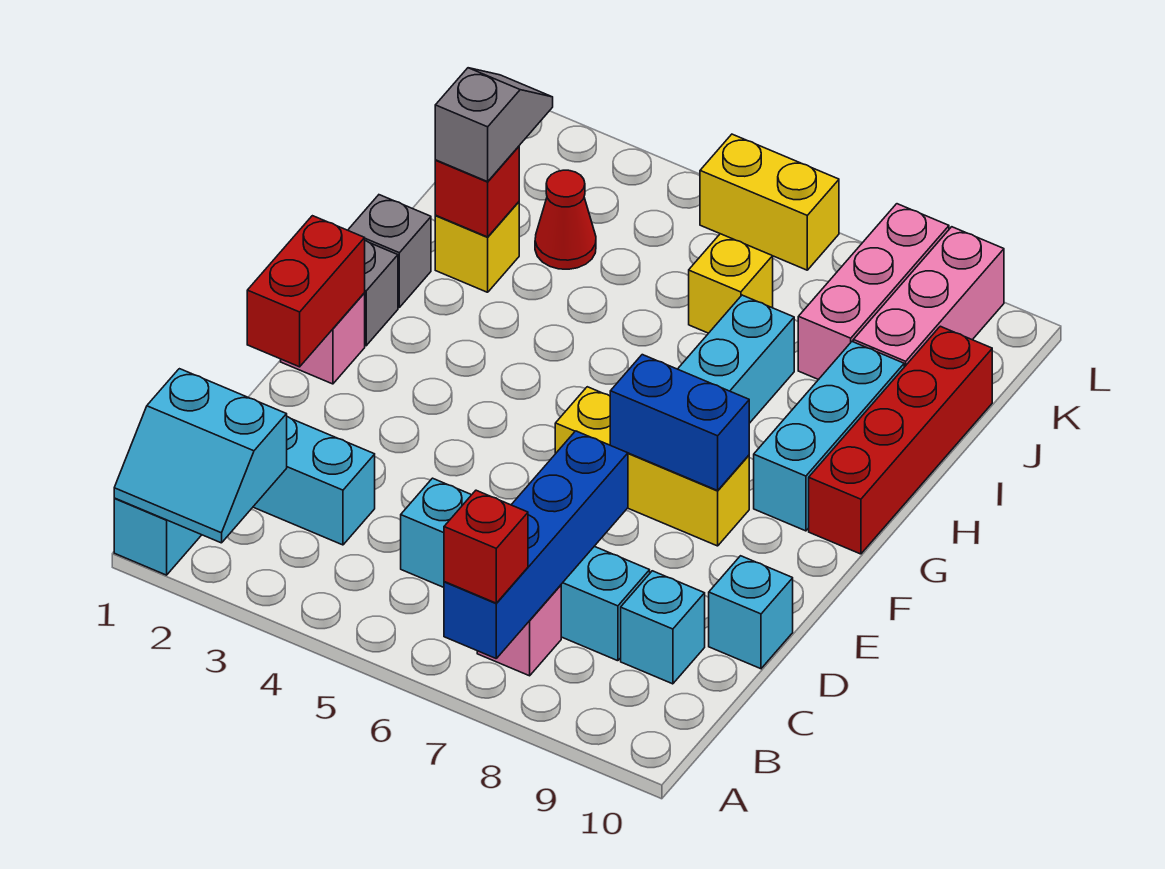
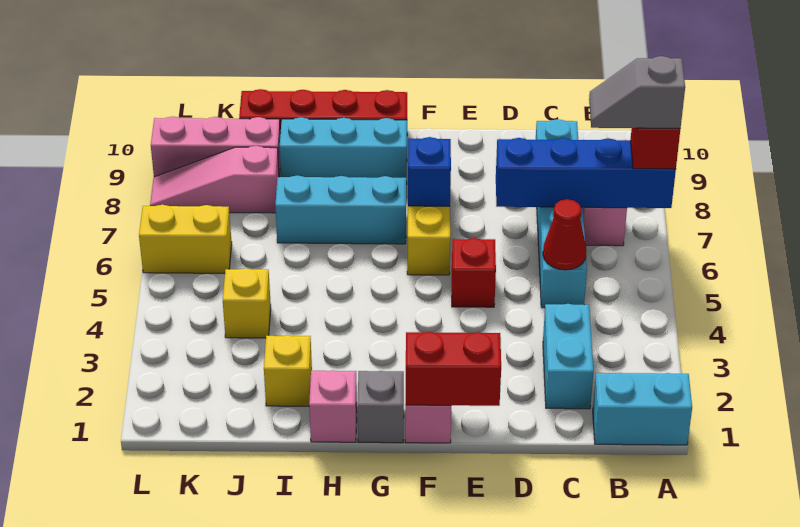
cyan slope A1:B2 level 2 top B -> none
cyan brick D10 level 1 -> none
blue brick F7:F8 level 2 -> blue brick F7 level 2
grey brick H1 level 1 -> pink brick H1 level 1
red brick I2 level 2 -> red brick E5 level 1
grey slope I2:J2 level 3 top I -> grey slope A7:B7 level 4 top A
red cone J3 level 1 -> red cone C5 level 2
yellow brick J6 level 1 -> yellow brick J4 level 1
pink brick J8:L8 level 1 -> pink slope J8:L8 level 1 top J
yellow brick L5:L6 level 1 -> yellow brick K6:L6 level 1

